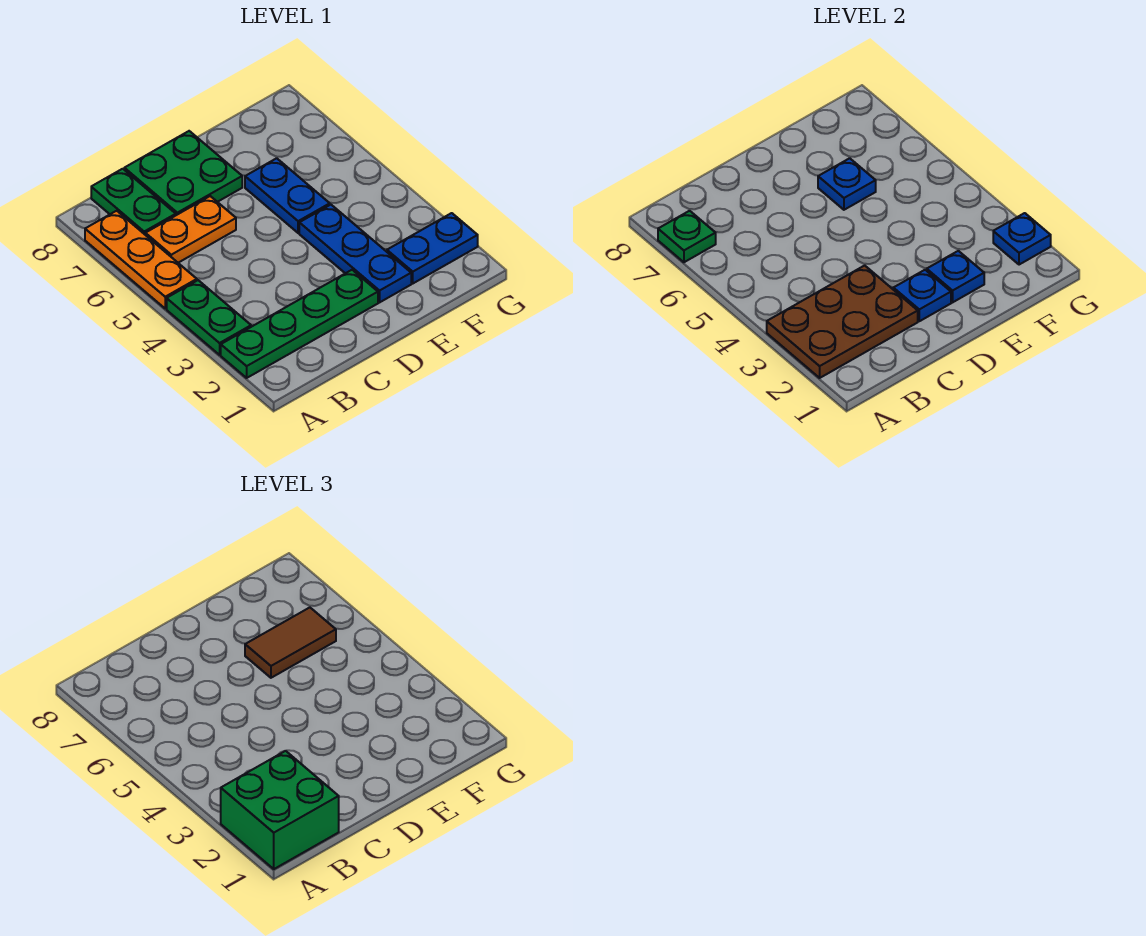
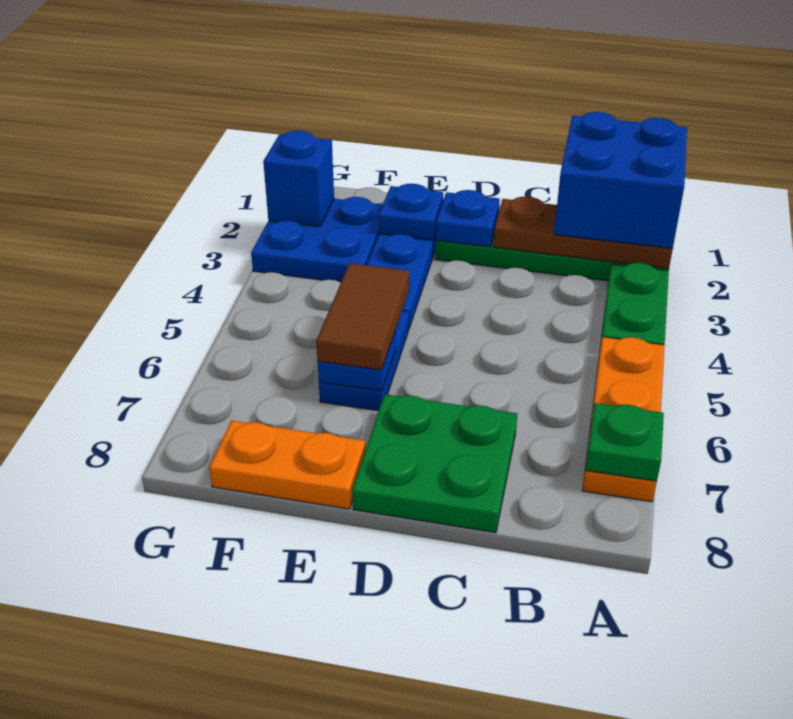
green brick A1:B2 level 3 -> blue brick A1:B2 level 3
brown plate A2:C3 level 2 -> brown plate A2:C2 level 2
orange plate B6:C6 level 1 -> orange plate E8:F8 level 1
green plate B7:B8 level 1 -> none
brown tile E6:F6 level 3 -> brown tile E5:E6 level 3
blue plate F2:G2 level 1 -> blue plate F2:G3 level 1
blue plate G2 level 2 -> blue brick G2 level 2

